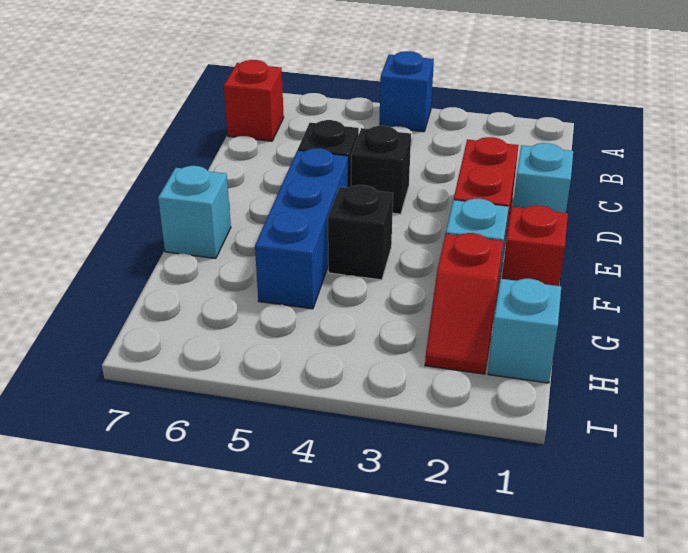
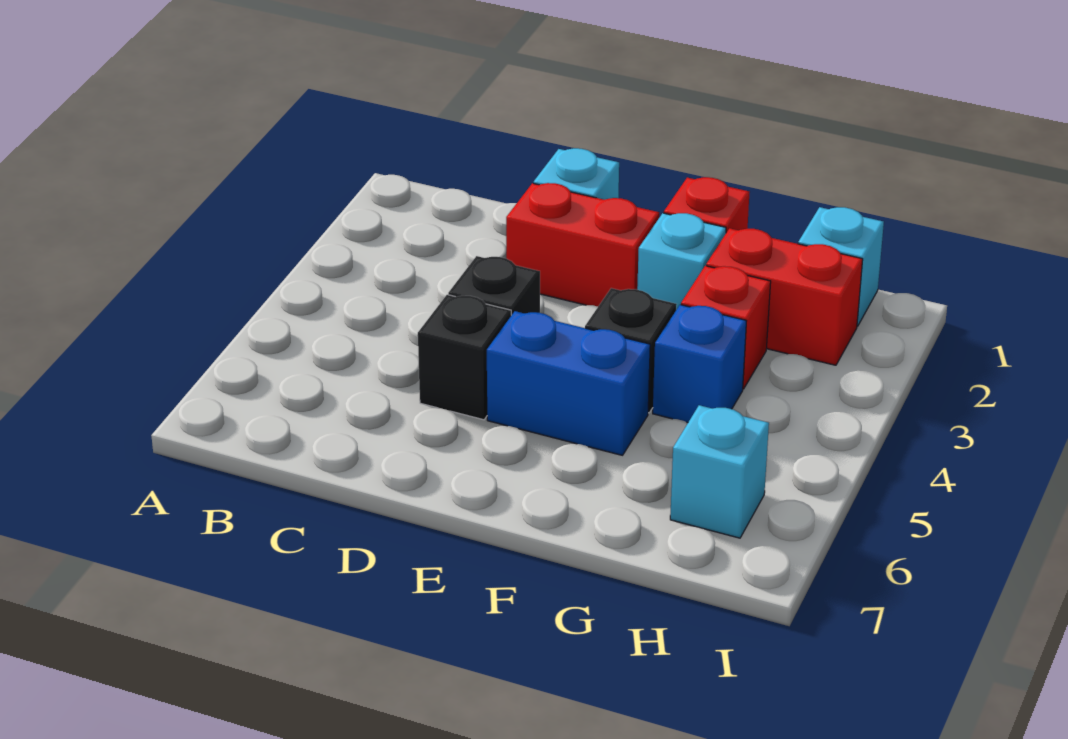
blue brick A4 level 1 -> blue brick G4 level 1
red brick B7 level 1 -> red brick G3 level 1
blue brick E5:G5 level 1 -> blue brick E5:F5 level 1
cyan brick F7 level 1 -> cyan brick H6 level 1
red slope G2:H2 level 1 top G -> red brick G2:H2 level 1

